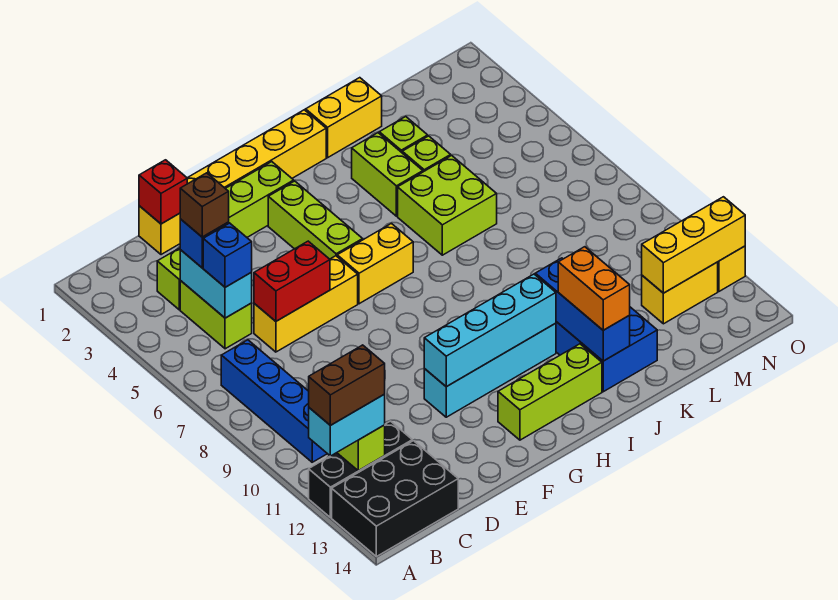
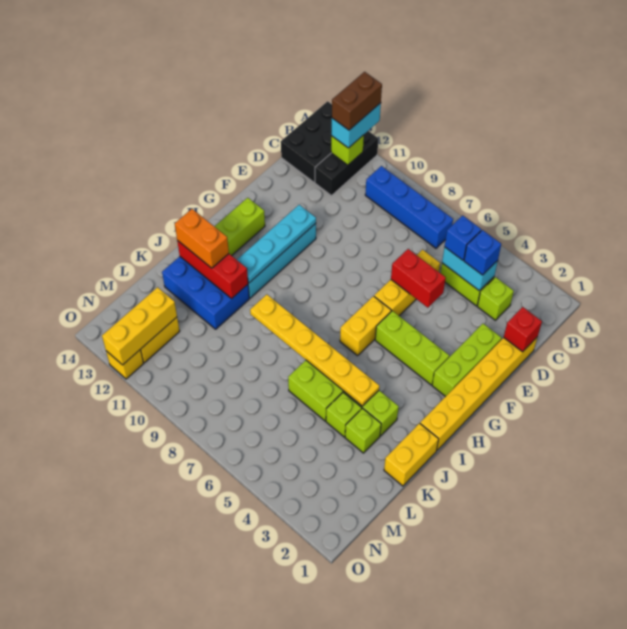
brown brick C4 level 4 -> none
red brick D6:E6 level 2 -> red brick E5:E6 level 2
cyan brick F11:I11 level 2 -> cyan plate F11:I11 level 2
none -> yellow plate J4:J9 level 2
blue brick J11:J13 level 2 -> red brick J11:J13 level 2

